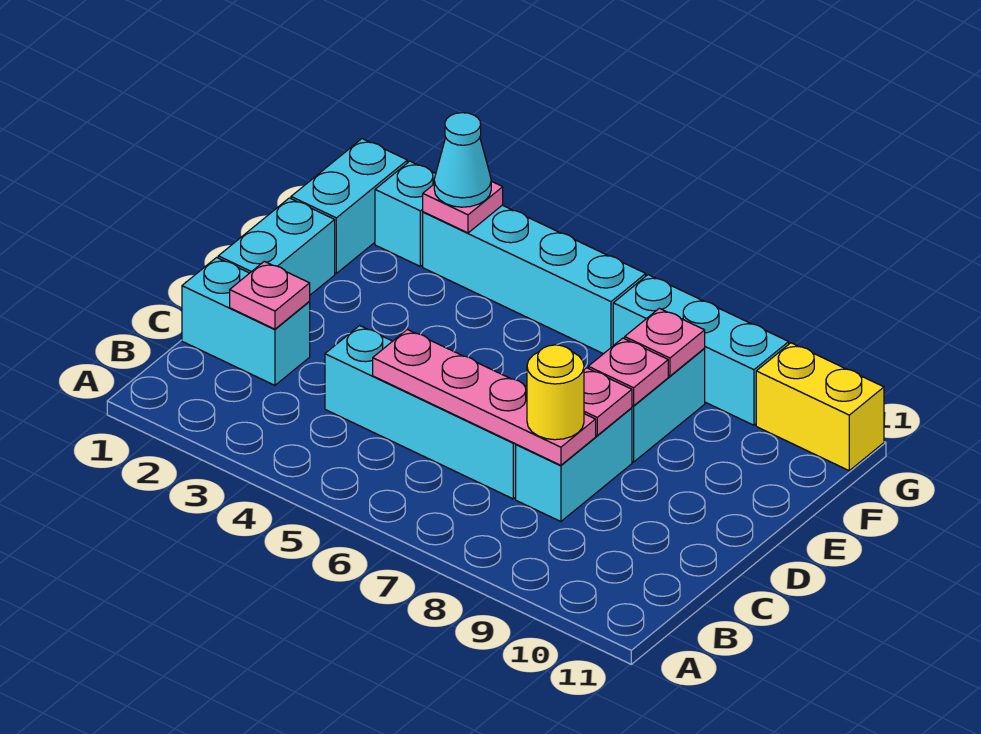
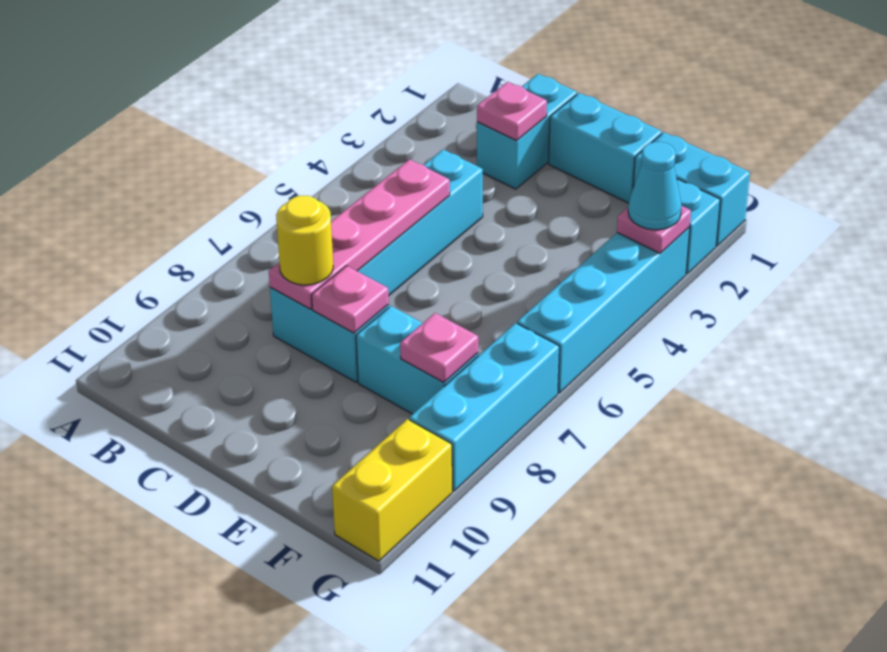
pink plate E8 level 2 -> none

